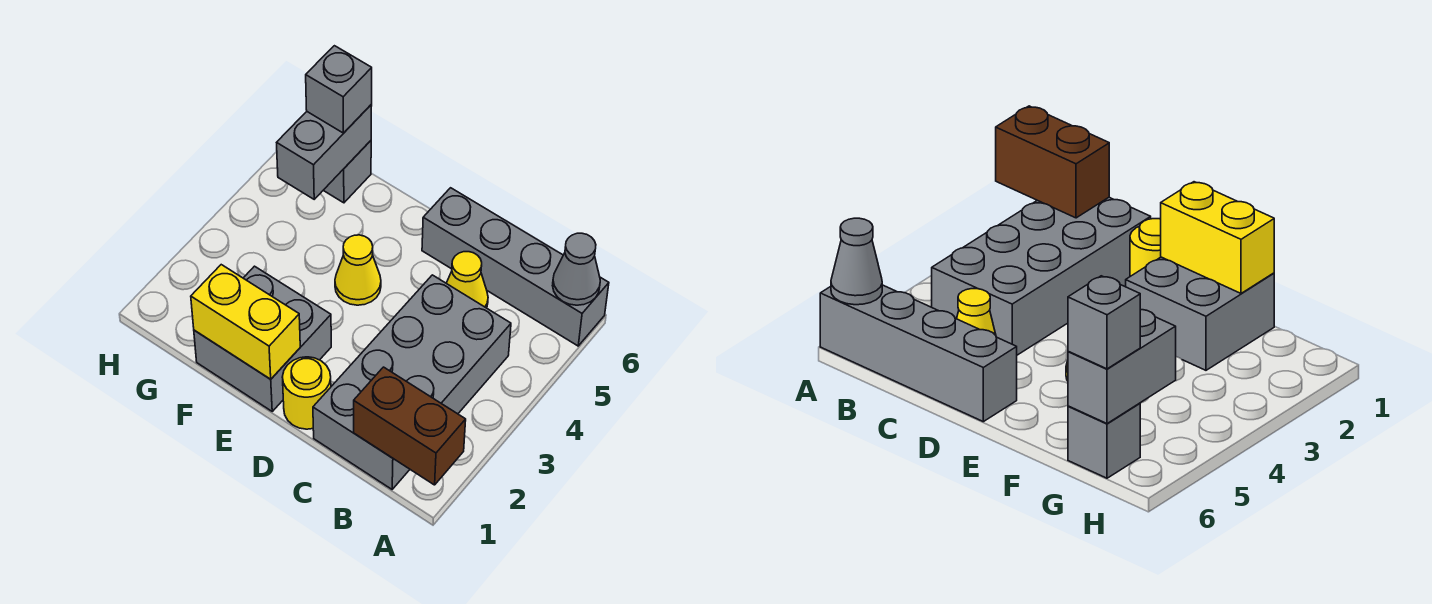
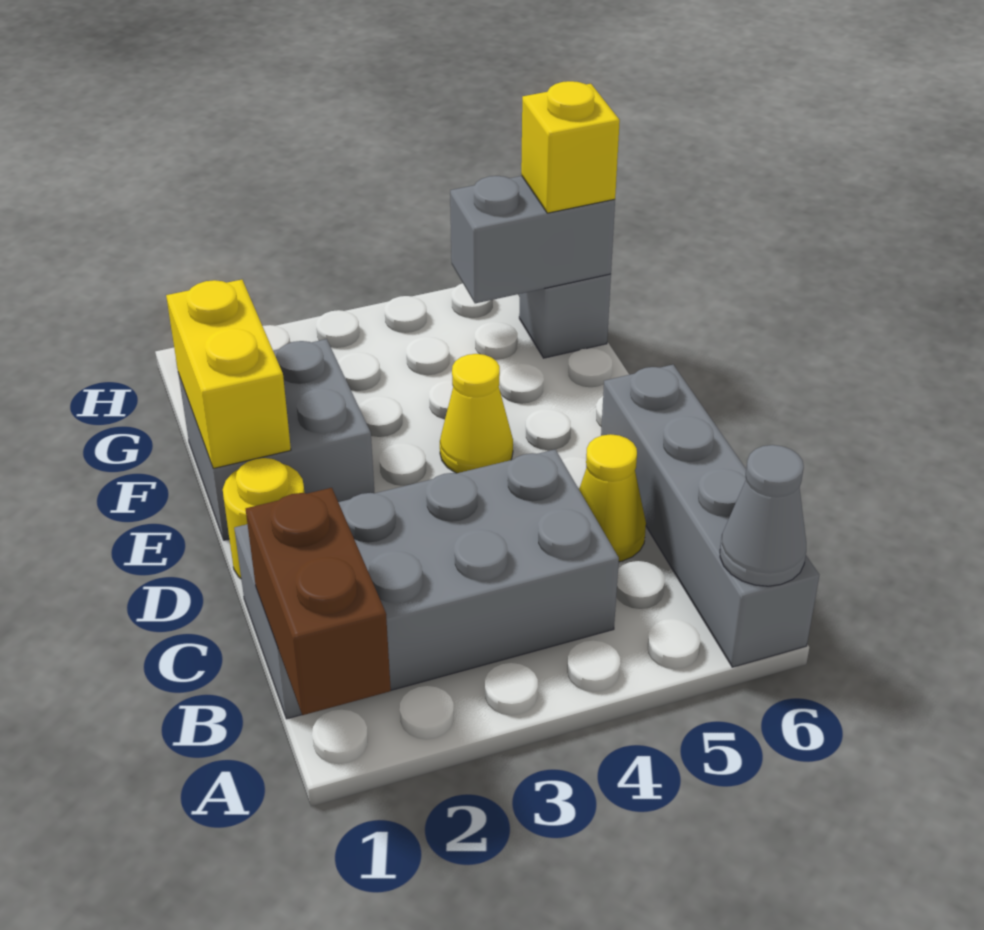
grey brick G6 level 3 -> yellow brick G6 level 3

